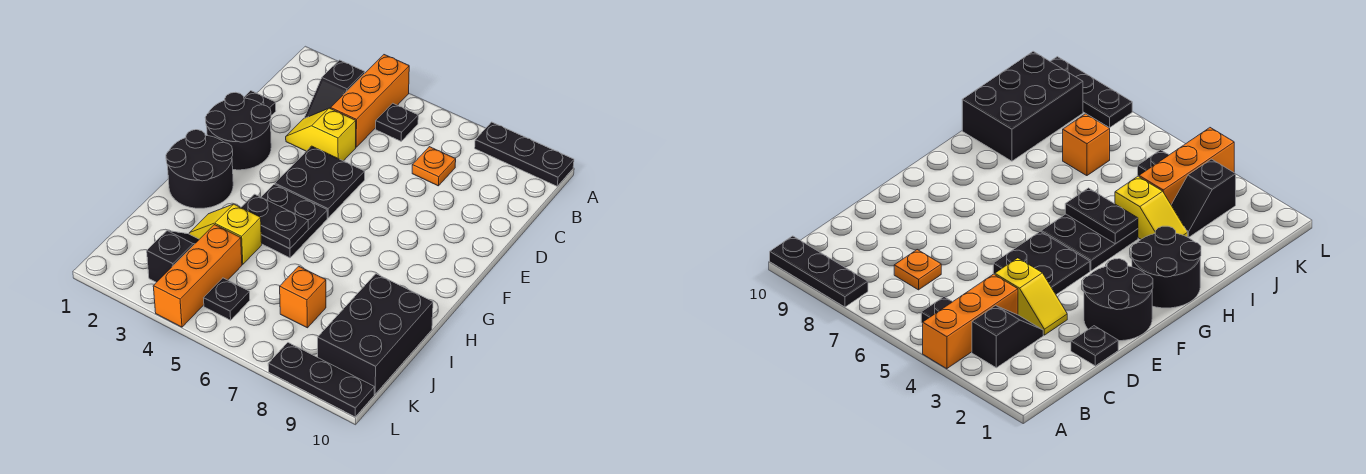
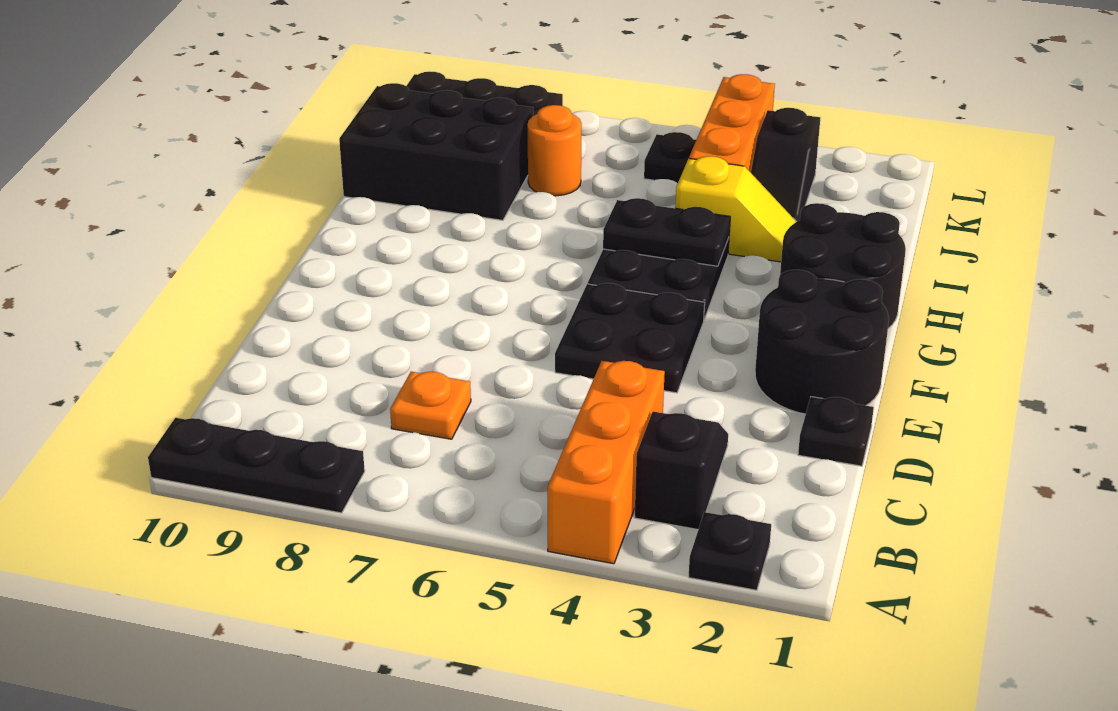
black plate B5 level 1 -> black plate A2 level 1
yellow slope D3:D4 level 1 top 4 -> none
black brick I9:K10 level 1 -> black brick I8:J10 level 1
orange brick J7 level 1 -> orange round brick J7 level 1

